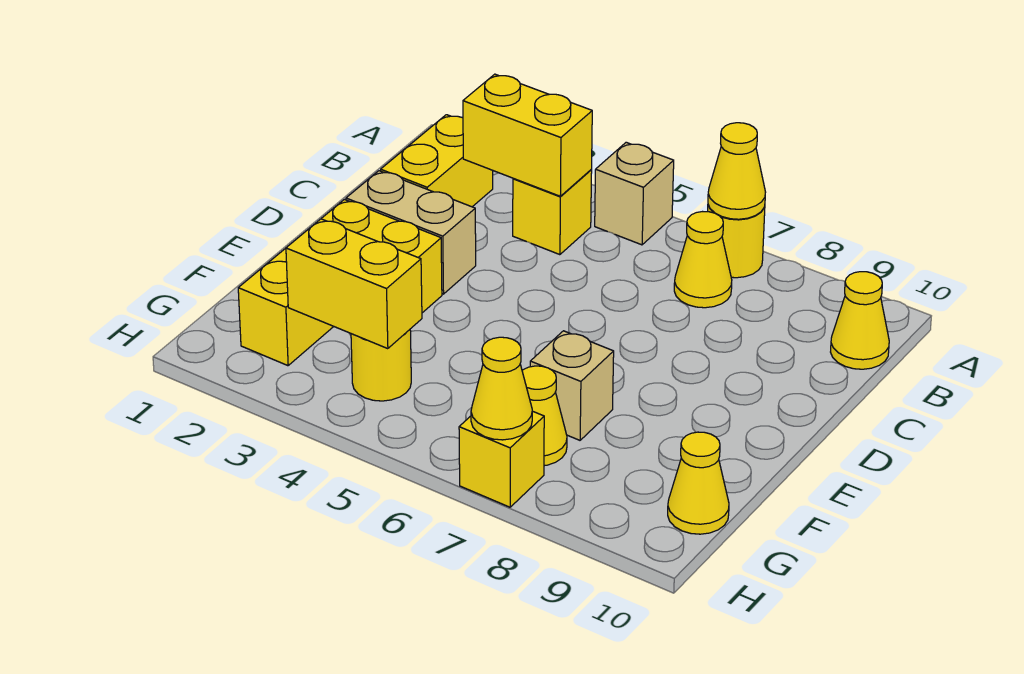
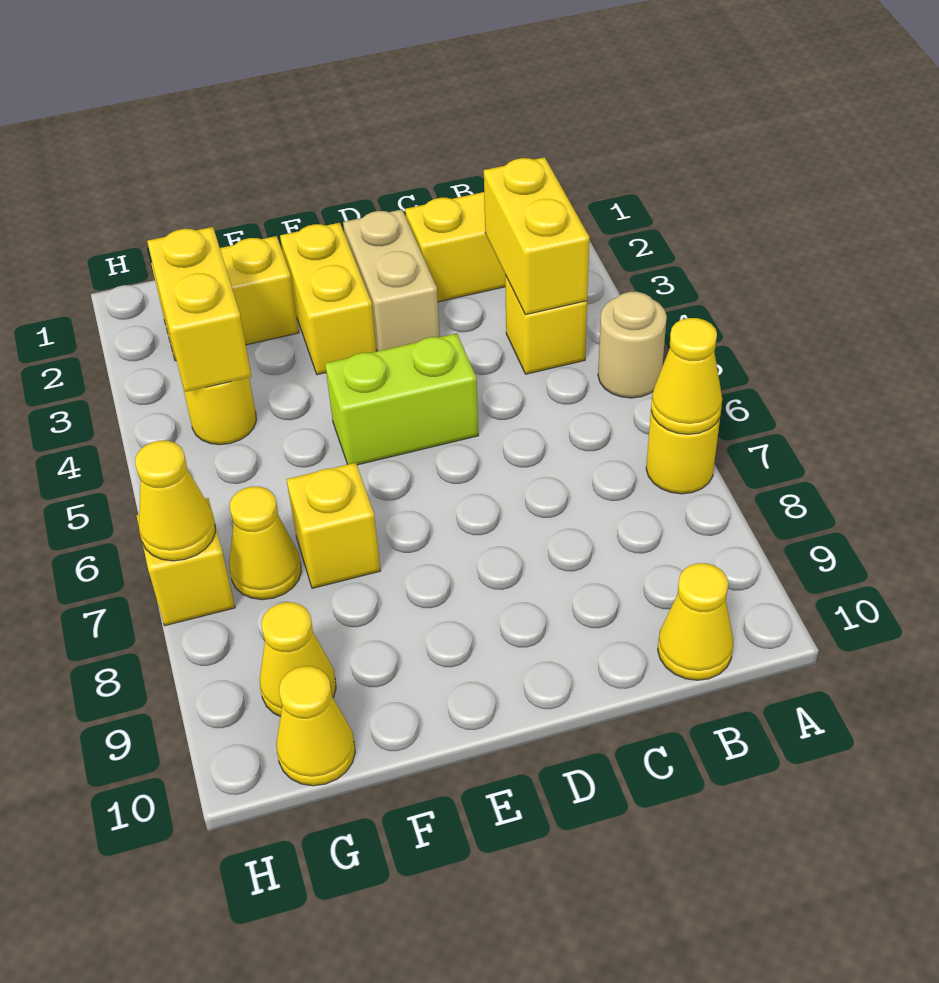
tan brick A5 level 1 -> tan round brick A5 level 1
yellow cone B7 level 1 -> yellow cone G9 level 1
none -> lime brick D5:E5 level 1
tan brick F7 level 1 -> yellow brick F7 level 1

